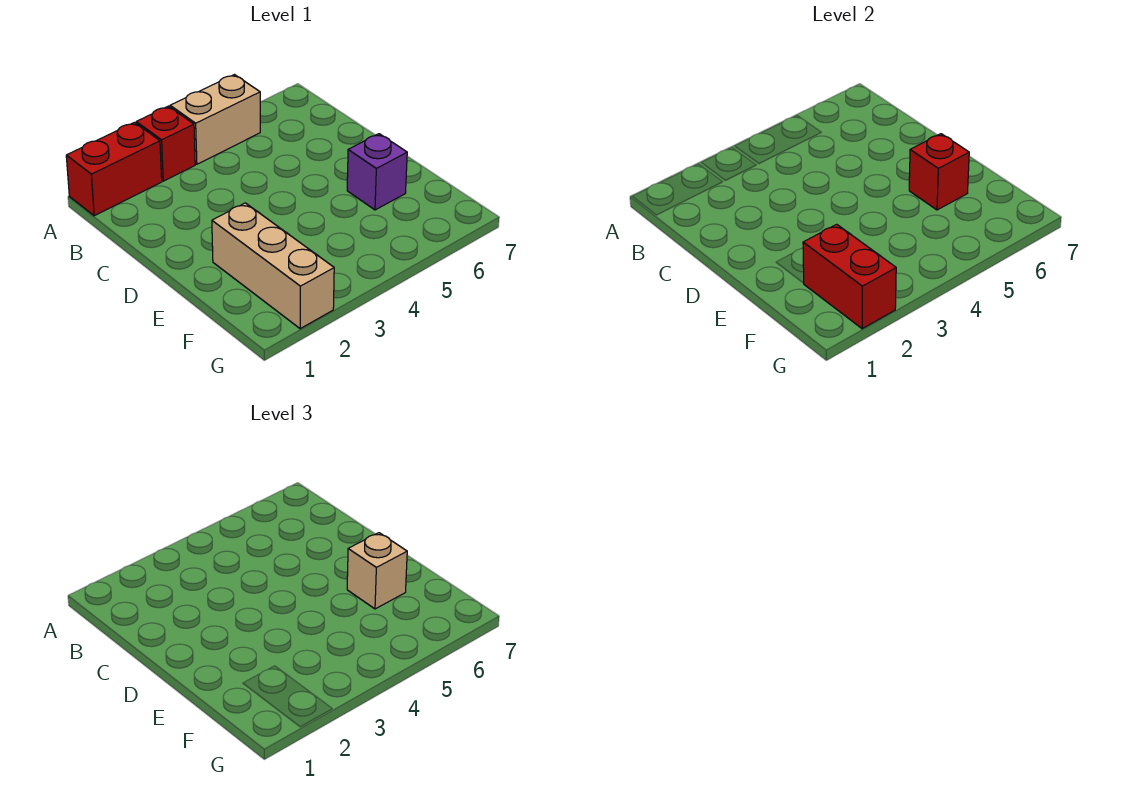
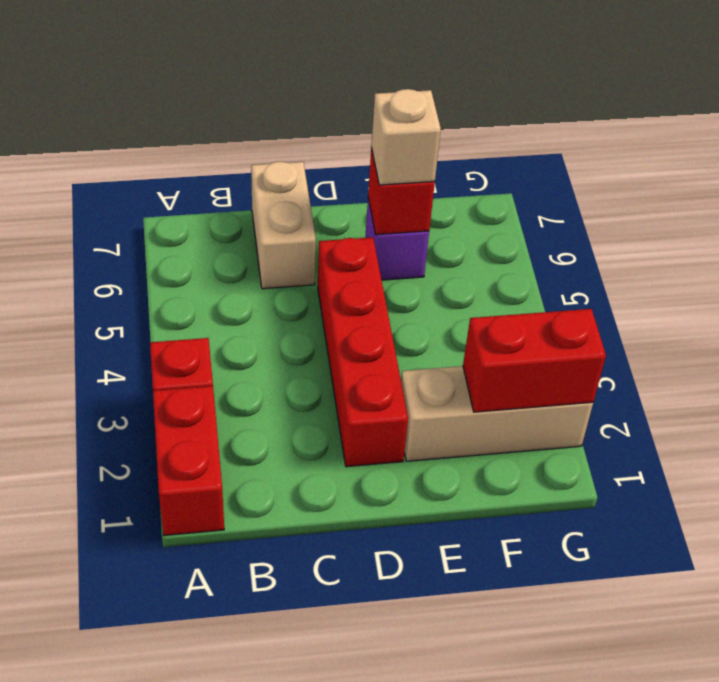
tan brick A4:A5 level 1 -> tan brick C6:C7 level 1
none -> red brick D2:D5 level 1

